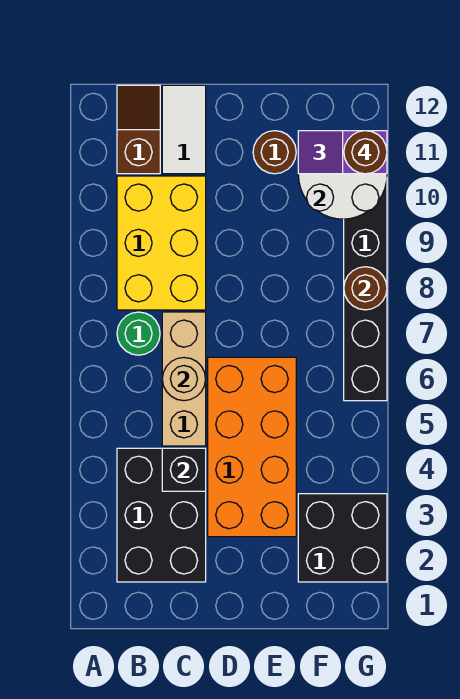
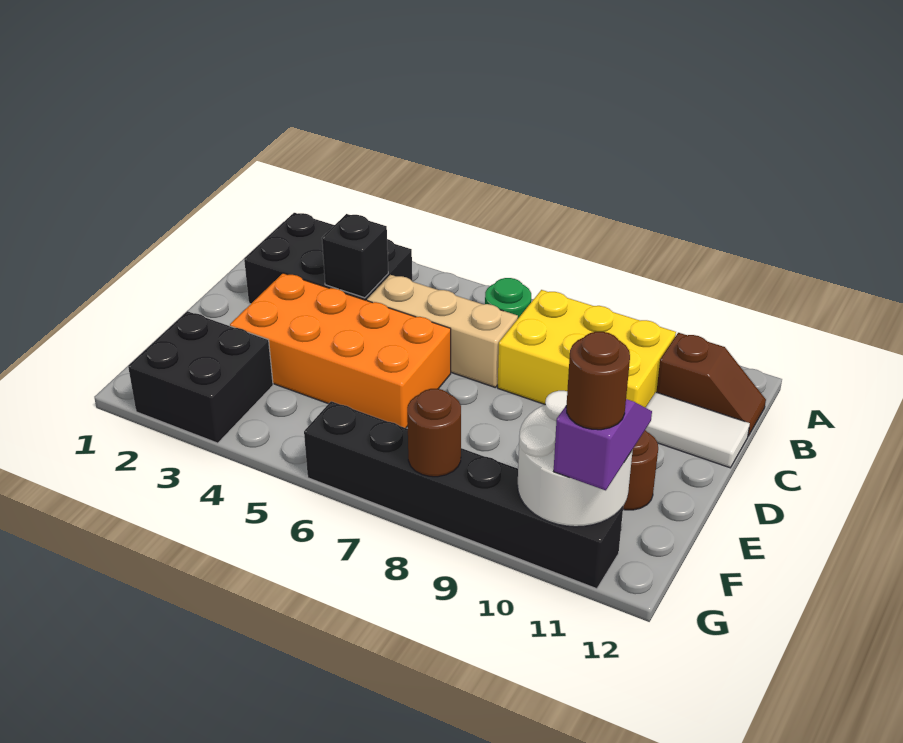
tan round brick C6 level 2 -> none

